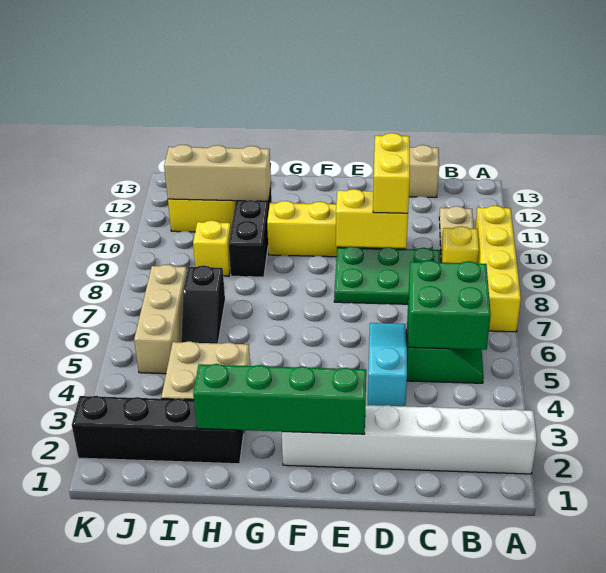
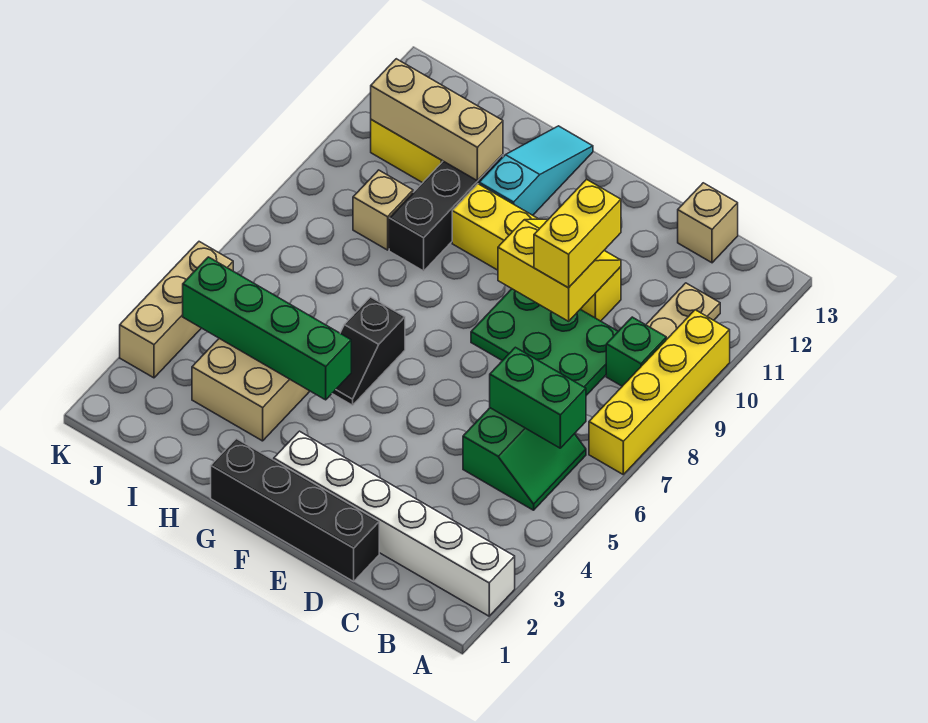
green brick B5:C6 level 2 -> green brick B6:C6 level 2
yellow brick B9 level 1 -> green brick B9 level 1
cyan slope D4:D6 level 1 top 4 -> cyan slope G11:G13 level 1 top 11
green brick E2:H2 level 2 -> green brick G4:J4 level 2
black brick H2:K2 level 1 -> black brick D1:G1 level 1
black slope I6:I7 level 1 top 7 -> black slope G5:G6 level 1 top 6
yellow brick I9 level 1 -> tan brick I9 level 1
tan brick J5:J7 level 1 -> tan brick K3:K5 level 1

